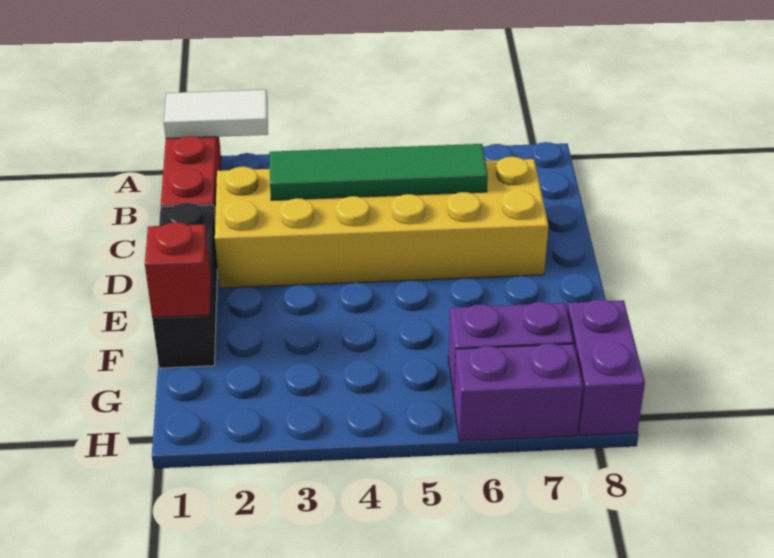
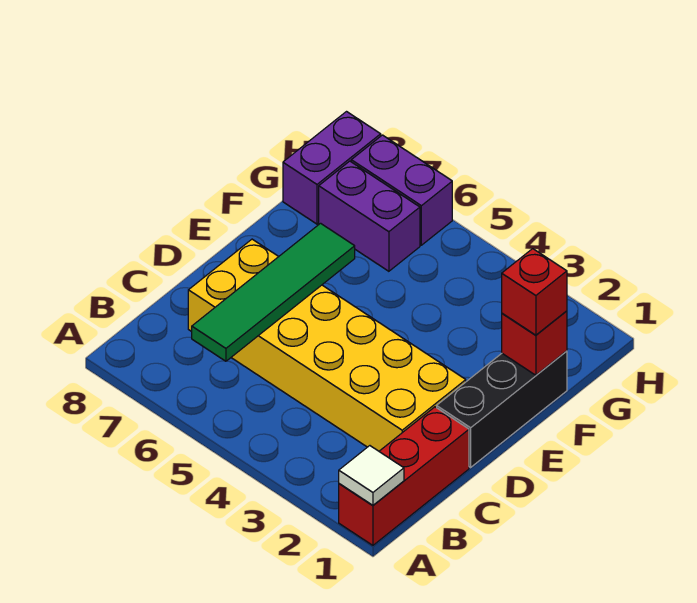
white tile A1:A2 level 2 -> white tile A1 level 2
green tile C3:C6 level 2 -> green tile B6:E6 level 2
none -> red brick F1 level 3

